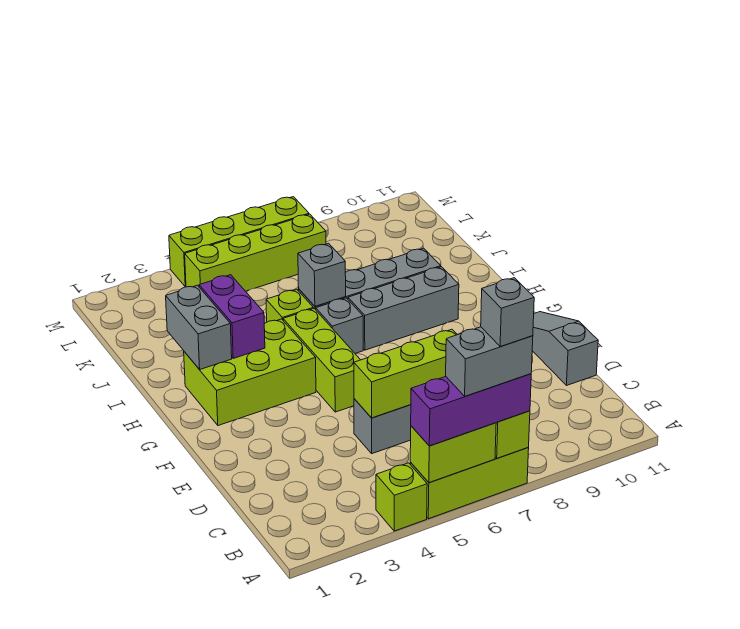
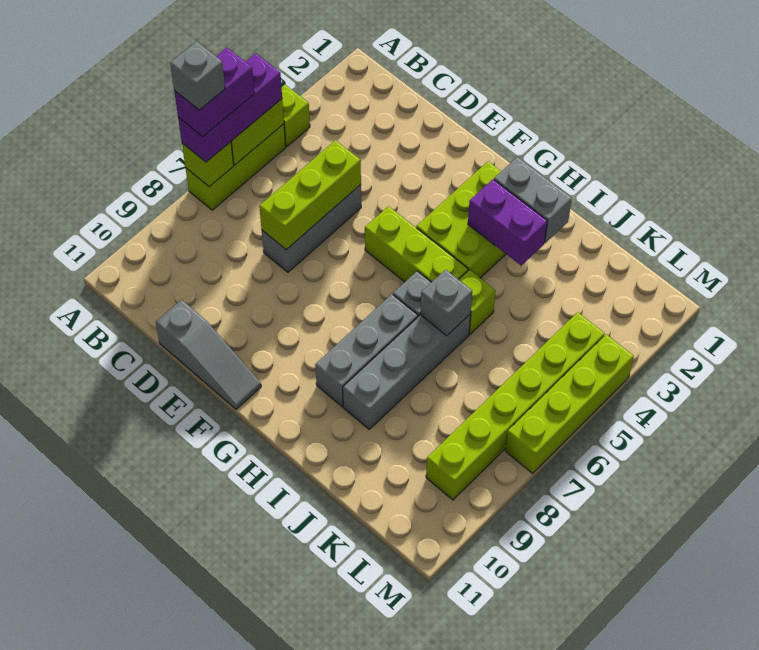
grey brick A6:A7 level 4 -> purple brick A6:A7 level 4
lime brick L4:L7 level 1 -> lime brick L4:L9 level 1

